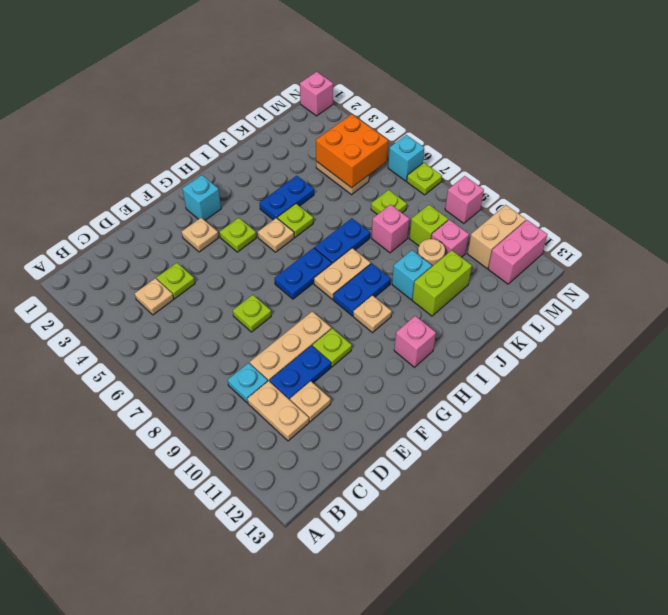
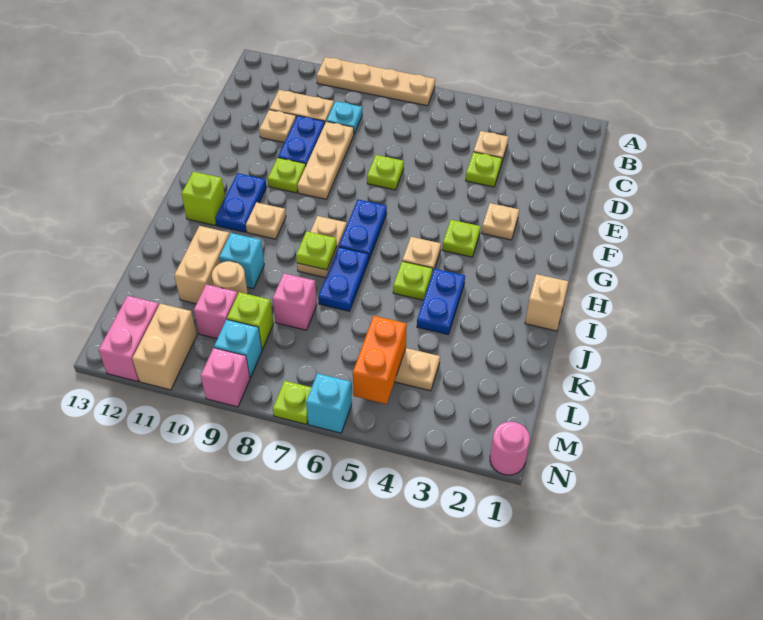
none -> tan plate A7:A10 level 1
cyan brick G2 level 1 -> cyan brick M9 level 1
blue plate H9:I9 level 1 -> blue plate G11:H11 level 1
pink brick H12 level 1 -> lime brick H12 level 1
none -> tan brick I1 level 1
lime brick J11:K11 level 1 -> tan brick J11:K11 level 1
orange brick L4:M5 level 2 -> orange brick L5:M5 level 2
lime plate L7 level 1 -> lime plate I8 level 2
pink brick N1 level 1 -> pink round brick N1 level 1

